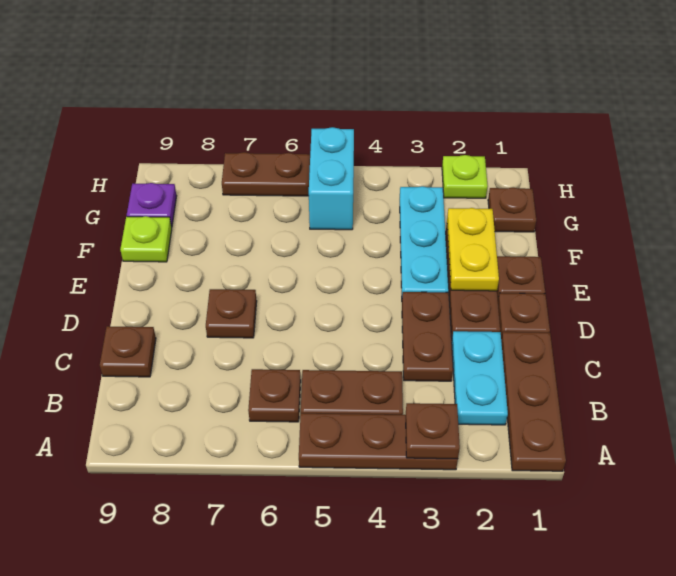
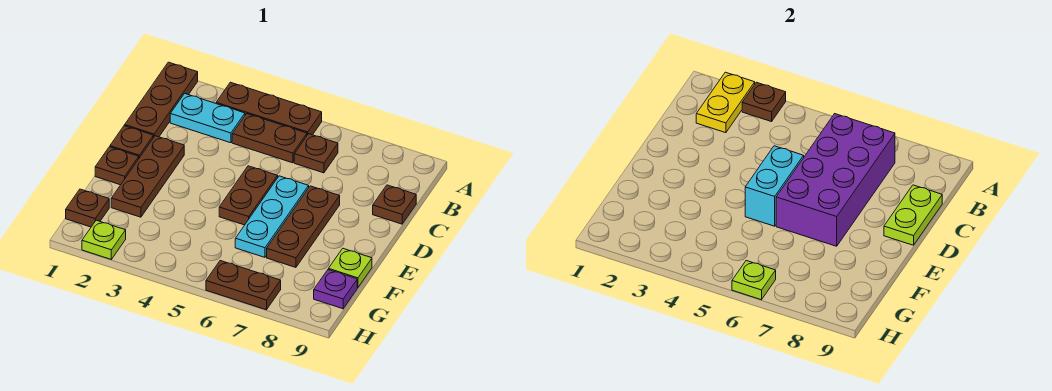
cyan plate B2:C2 level 1 -> cyan plate B2:B3 level 1
none -> purple brick B6:E7 level 2
brown plate C3:D3 level 1 -> brown plate D5:E5 level 1
none -> lime plate C9:D9 level 2
brown plate D7 level 1 -> brown plate D7:F7 level 1
yellow plate E2:F2 level 2 -> yellow plate A2:B2 level 2
cyan plate E3:G3 level 1 -> cyan plate D6:F6 level 1
cyan brick G5:H5 level 1 -> cyan brick D5:E5 level 2
none -> lime plate H6 level 2

